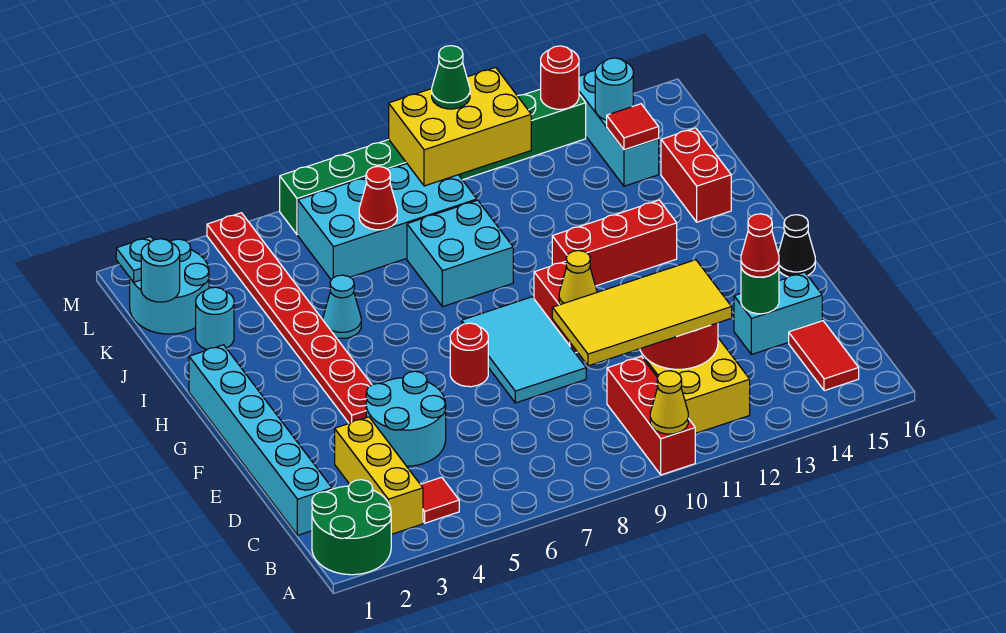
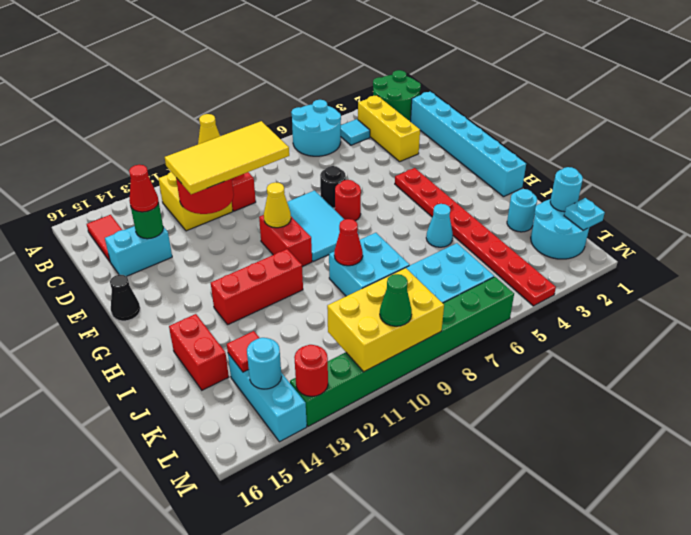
red tile B4 level 1 -> cyan tile B4 level 1
cyan round brick D4:E5 level 1 -> cyan round brick A5:B6 level 1
none -> black round brick E7 level 1
red cone K7 level 2 -> red cone I9 level 2

